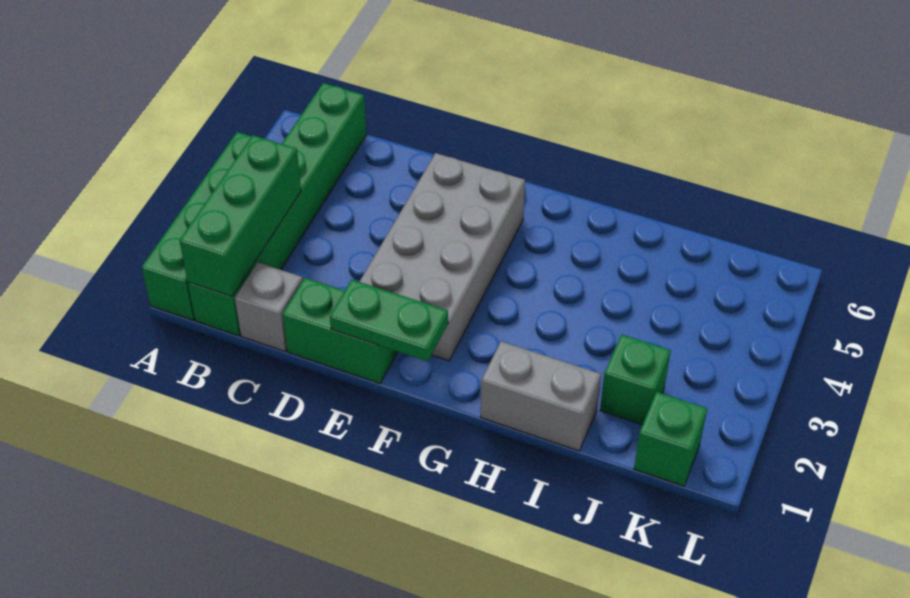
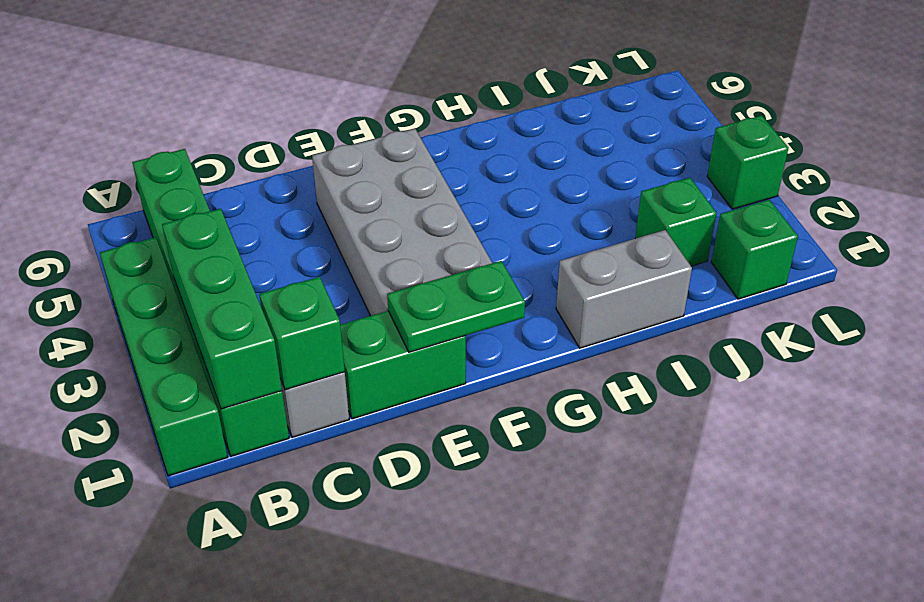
none -> green brick C1 level 2
none -> green brick L3 level 1

